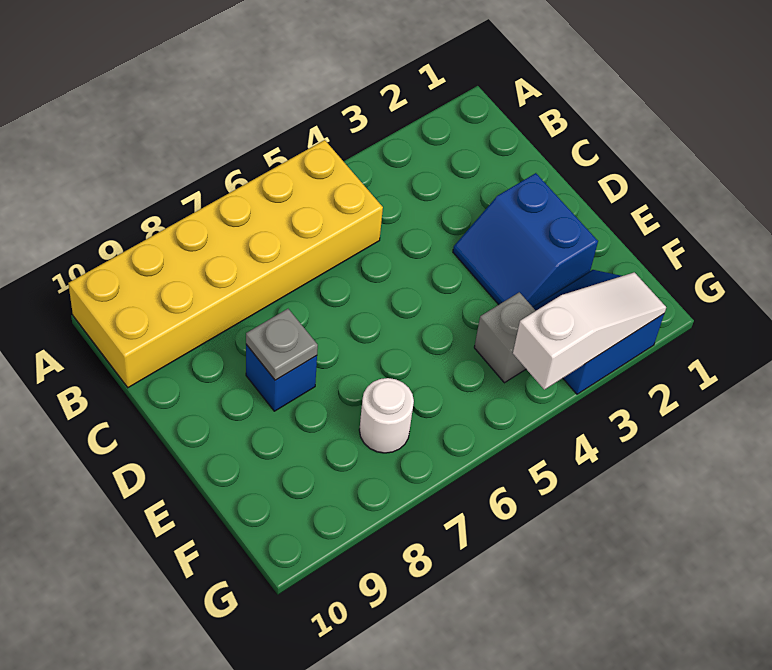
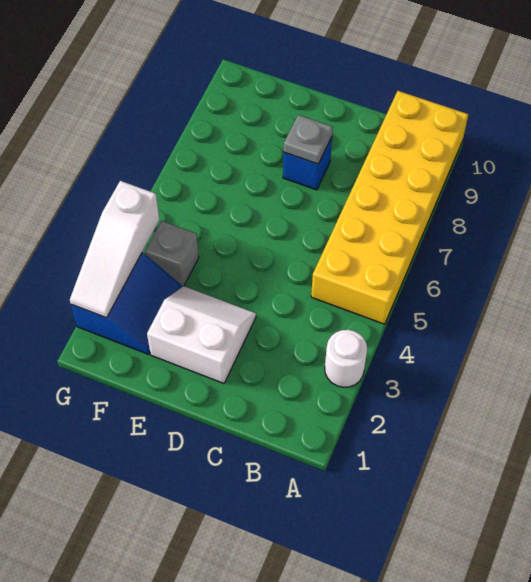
blue slope D2:E3 level 1 top 2 -> white slope D2:E3 level 1 top 2
white round brick F7 level 1 -> white round brick A3 level 1

